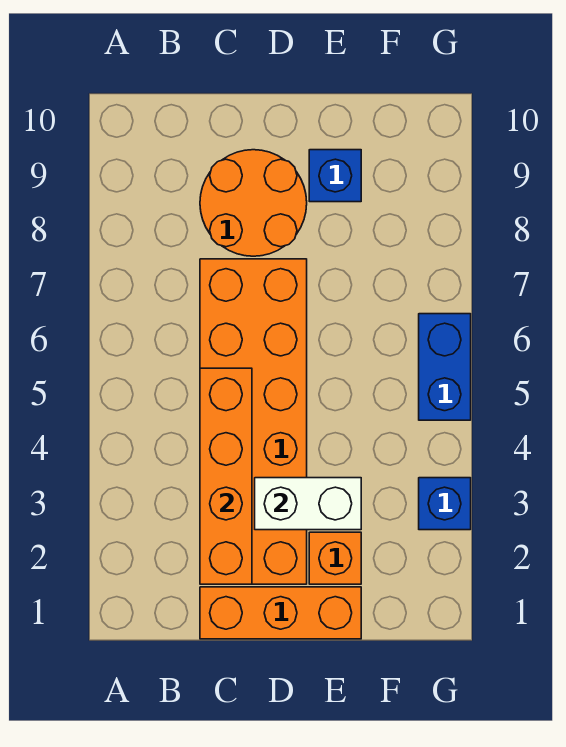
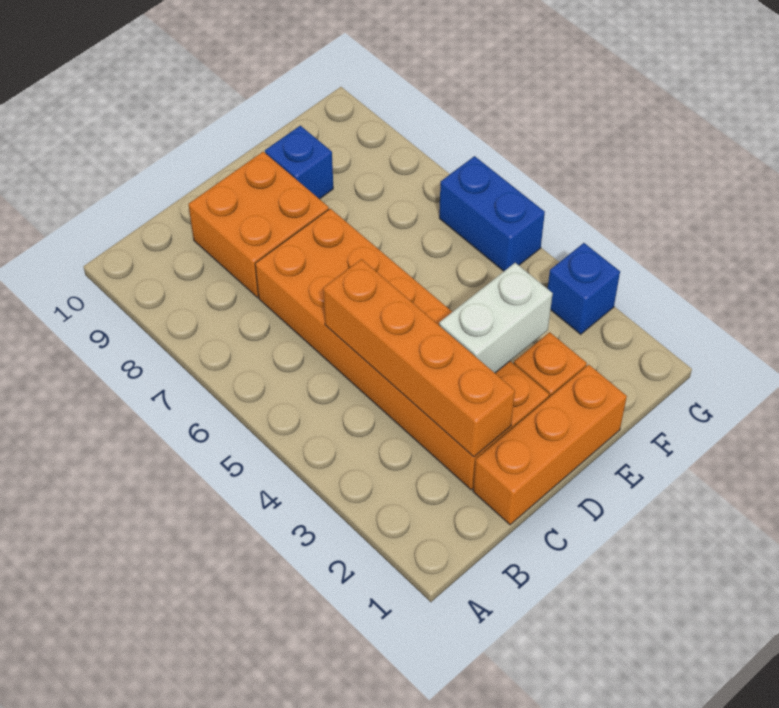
orange round brick C8:D9 level 1 -> orange brick C8:D9 level 1

